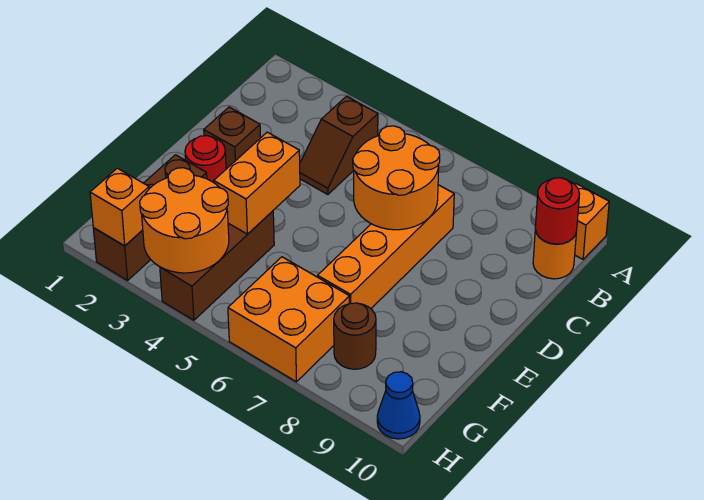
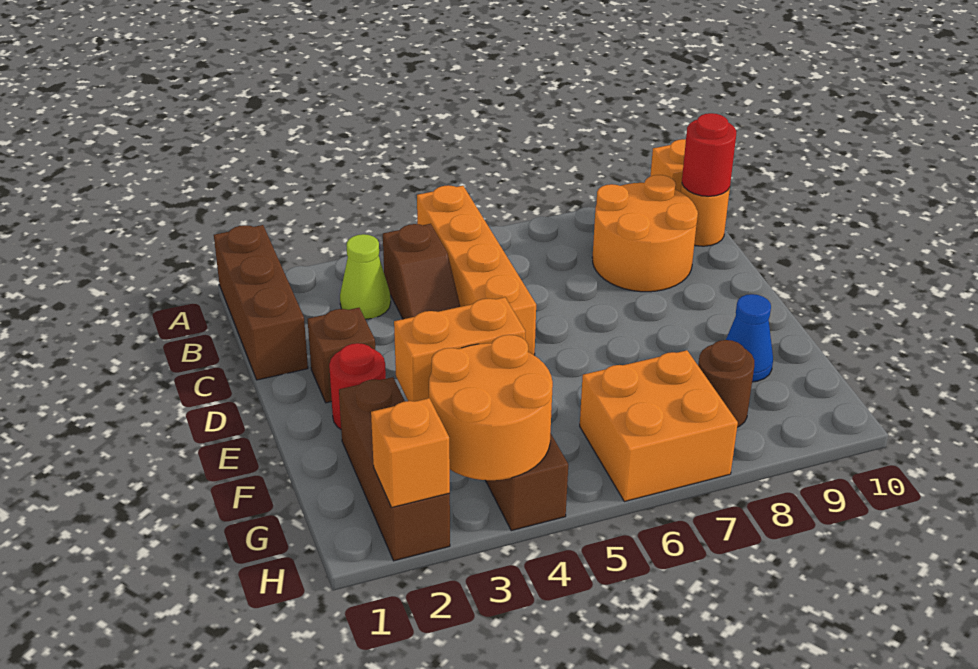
none -> brown brick A1:C1 level 1
none -> lime cone B3 level 1
orange round brick C6:D7 level 2 -> orange round brick B8:C9 level 1
orange brick C7:F7 level 1 -> orange brick A5:D5 level 1
orange brick E4:F4 level 2 -> orange brick F3:F4 level 2
blue cone H10 level 1 -> blue cone F9 level 1

